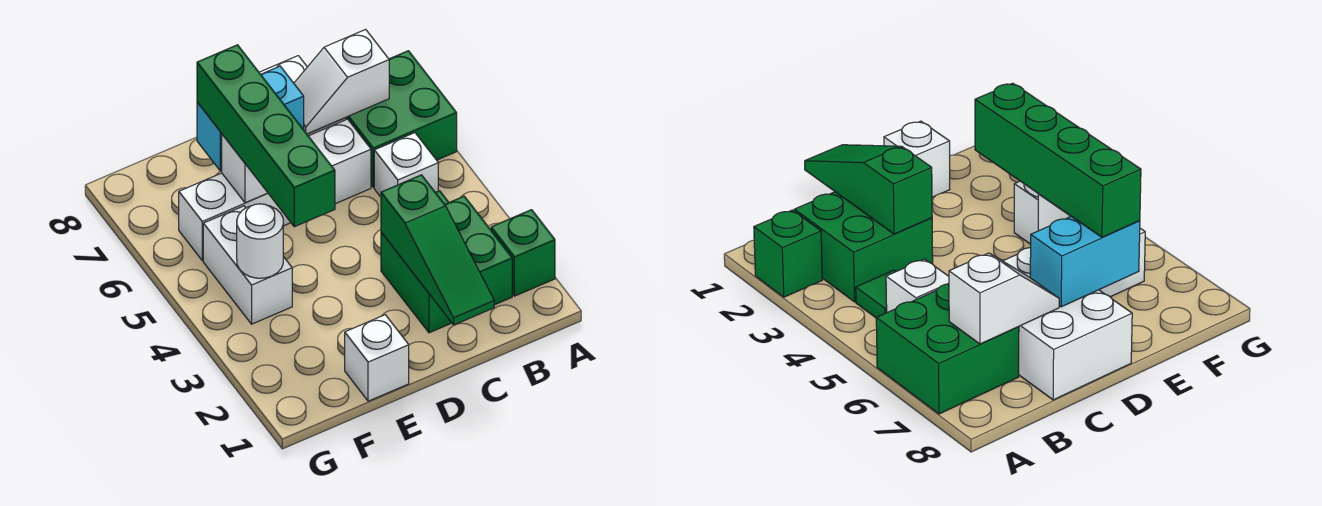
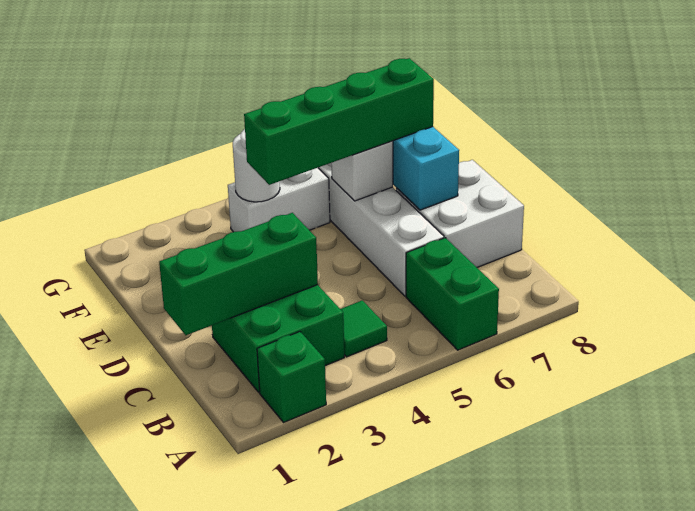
green brick A6:B7 level 1 -> green brick A6:B6 level 1
white brick B5 level 1 -> none
white slope B7:C7 level 2 top B -> none
green slope C1:C3 level 2 top 3 -> green brick C1:C3 level 2
white brick E1 level 1 -> none

